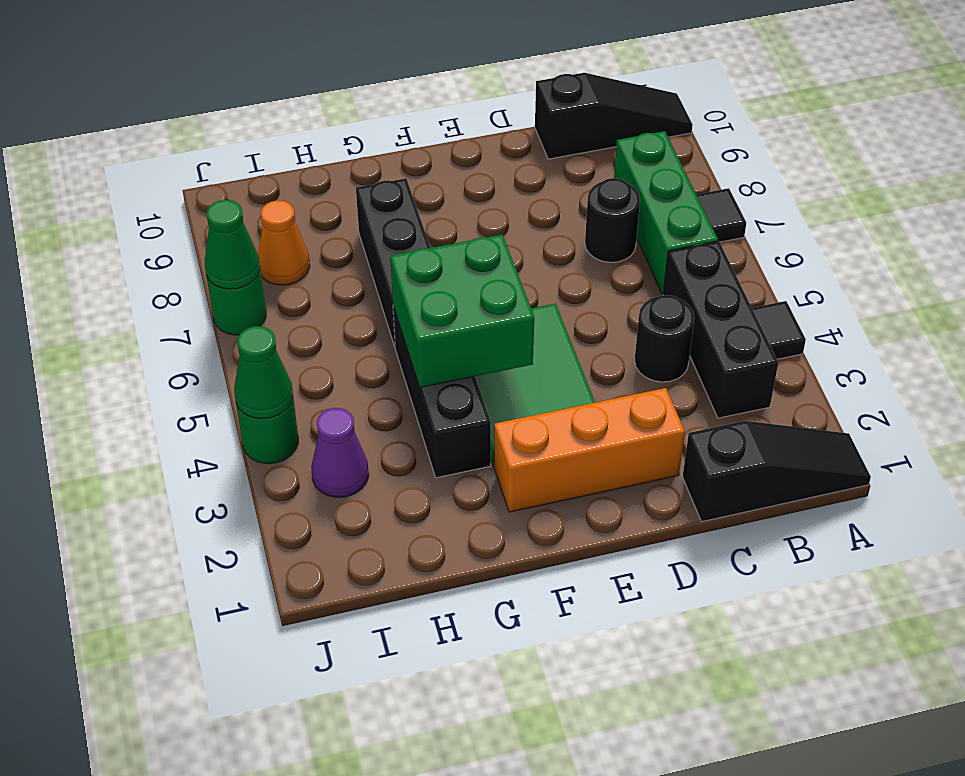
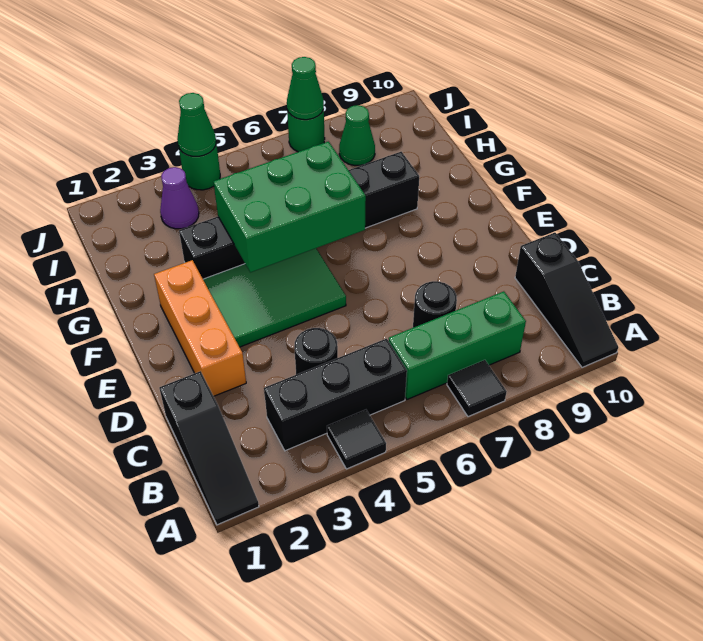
green brick F4:G5 level 2 -> green brick F4:G6 level 2
orange cone I8 level 1 -> green cone I8 level 1

